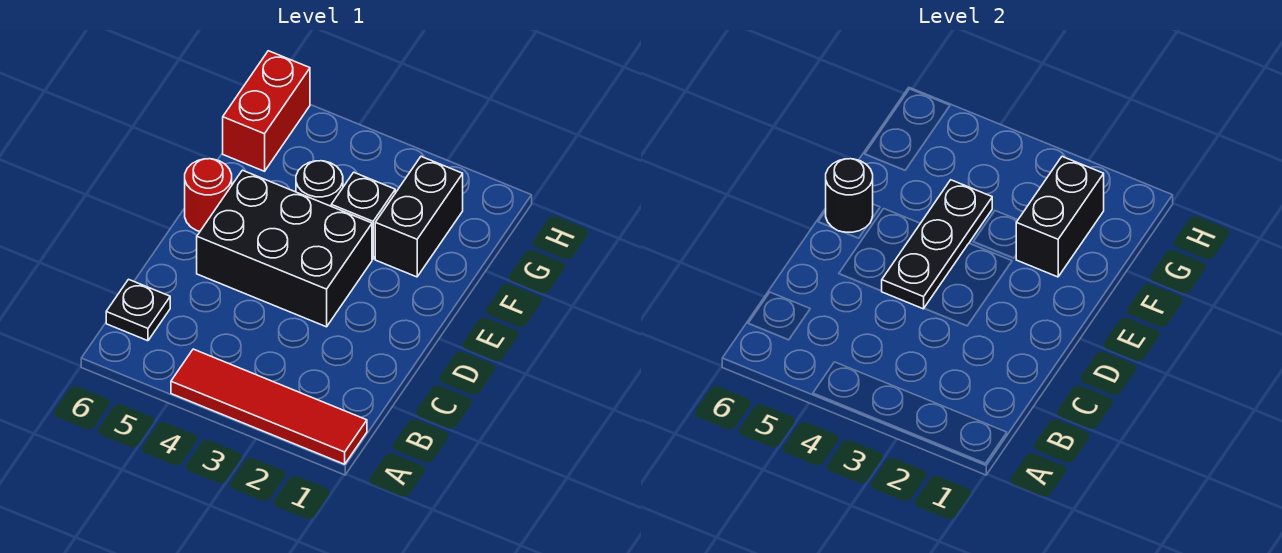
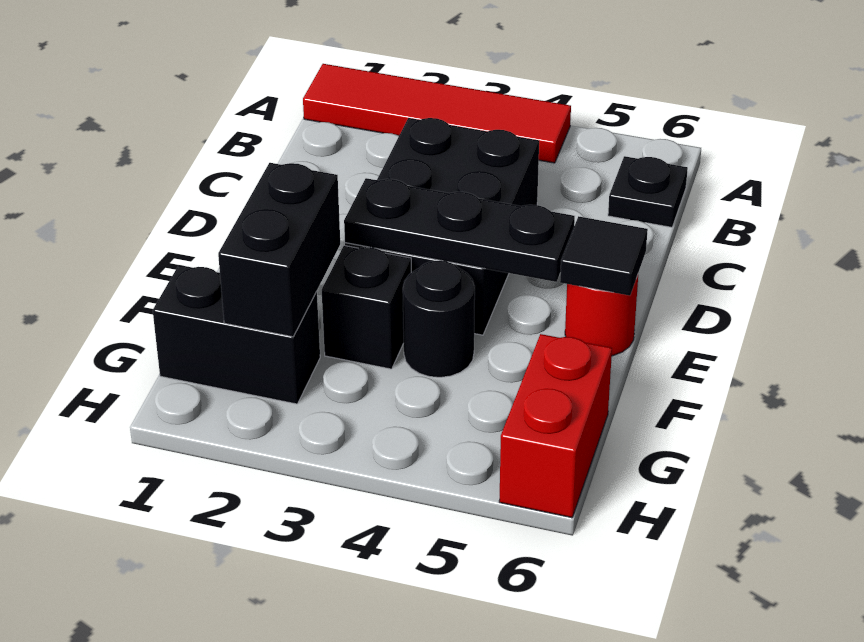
black brick D3:E5 level 1 -> black brick C3:E4 level 1
black plate D4:F4 level 2 -> black plate E3:E5 level 2
black round brick E6 level 2 -> black tile E6 level 2
black brick F2:G2 level 1 -> black brick G1:G2 level 1

